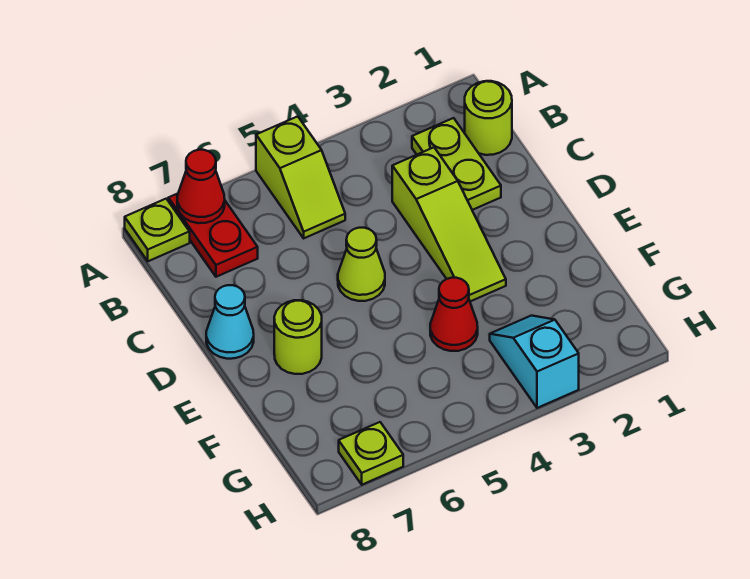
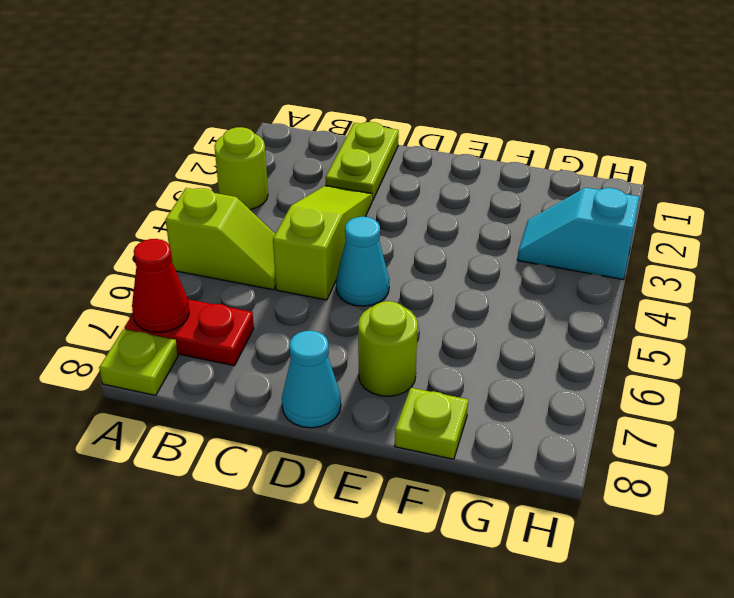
lime round brick B1 level 1 -> lime round brick A3 level 1
lime plate B2:C2 level 1 -> lime plate C1:C2 level 1
lime slope C3:E3 level 1 top C -> lime slope C3:C5 level 1 top 5
lime cone D5 level 1 -> cyan cone D5 level 1
red cone F4 level 1 -> none
lime plate H7 level 1 -> lime plate F8 level 1

